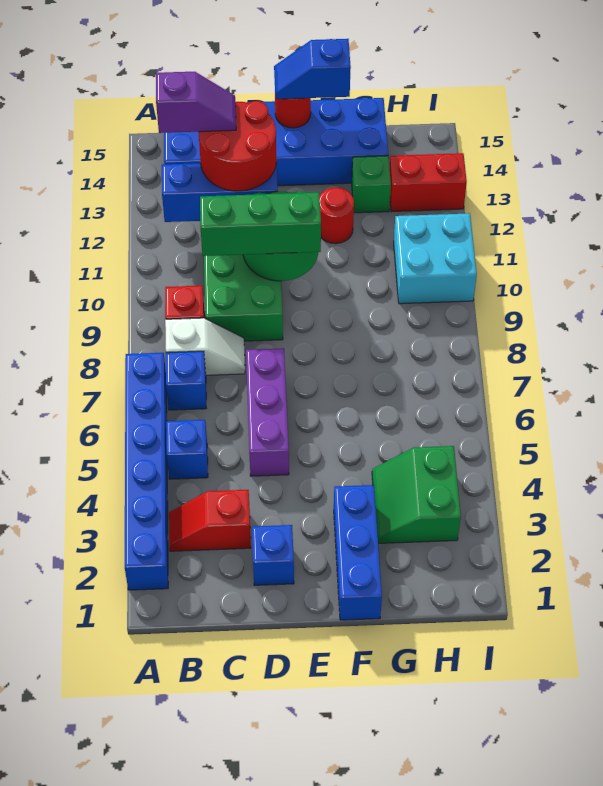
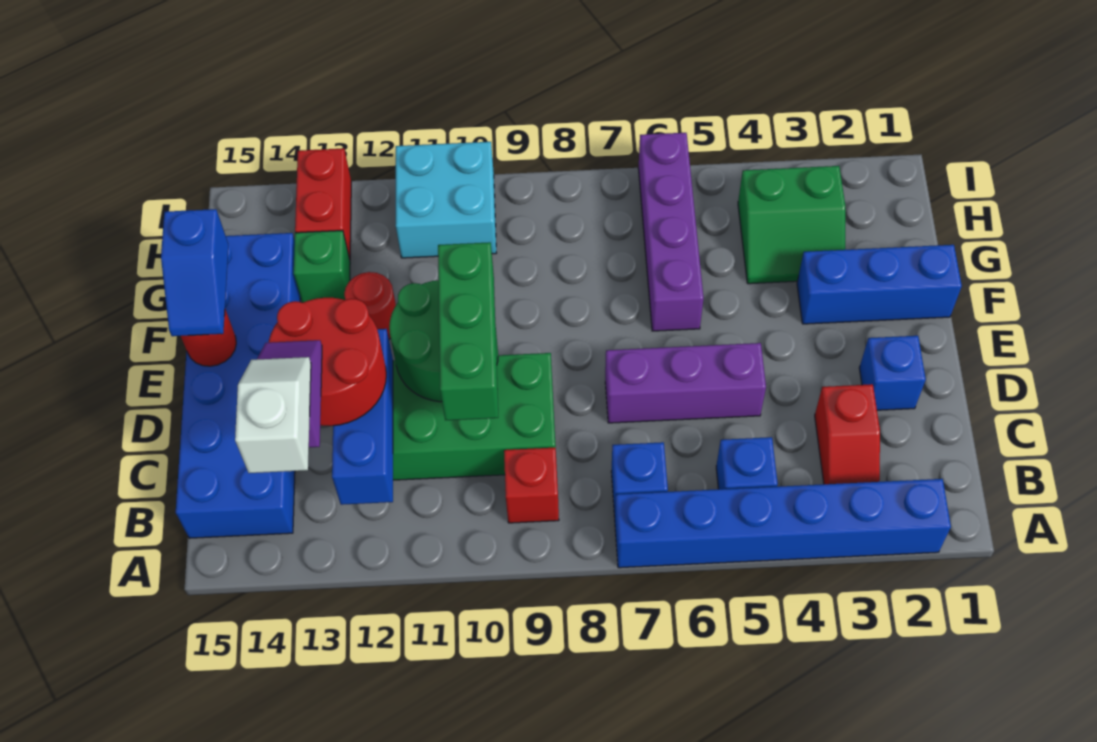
white slope B8:C8 level 1 top B -> white slope A13:B13 level 5 top A
none -> purple brick F6:I6 level 1

